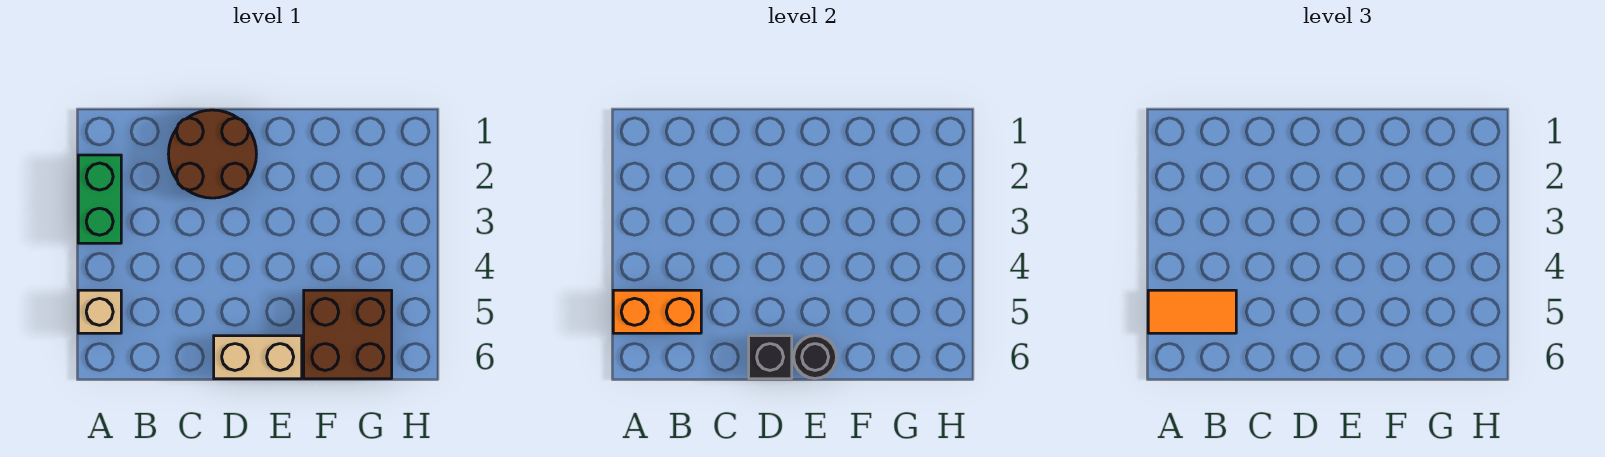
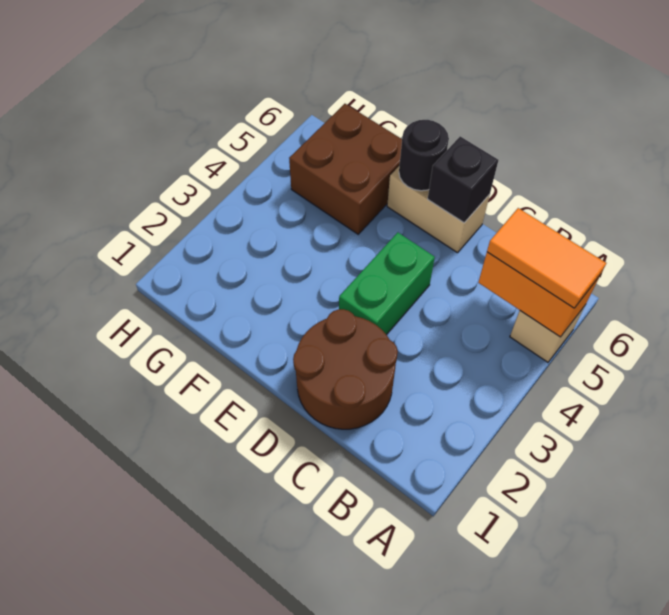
green brick A2:A3 level 1 -> green brick D3:D4 level 1

